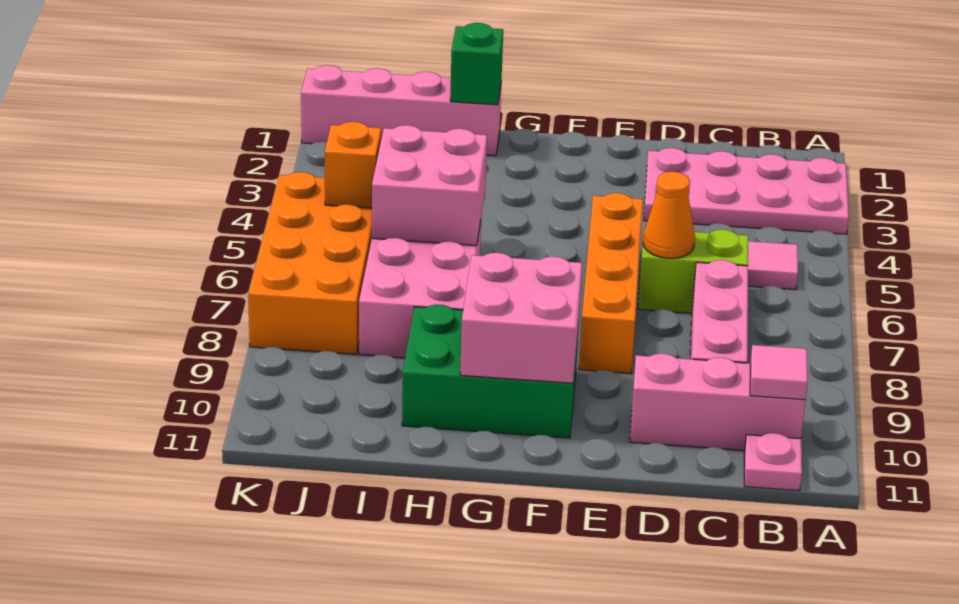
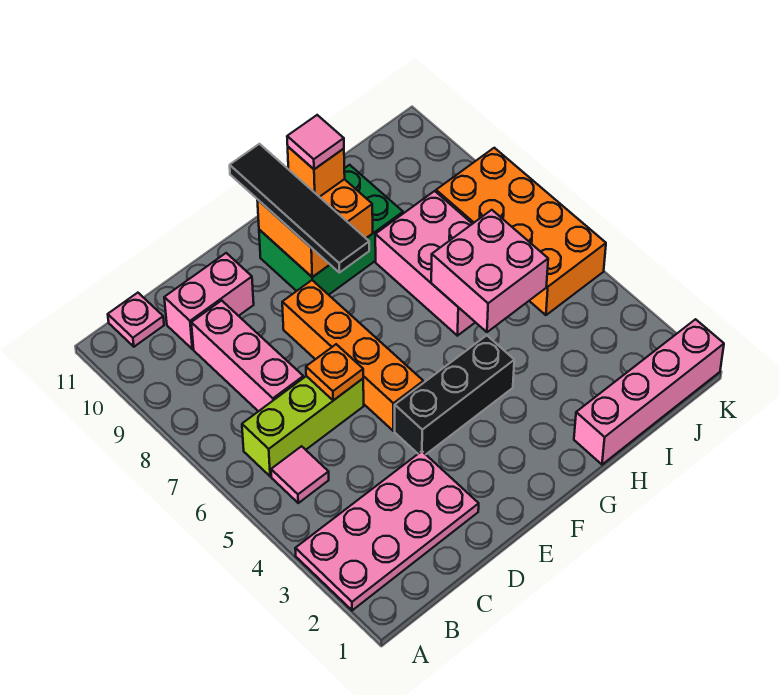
pink brick B10:D10 level 1 -> pink brick C10:D10 level 1
pink tile B10 level 2 -> pink tile G10 level 4
lime brick C6:D6 level 1 -> lime brick B6:D6 level 1
orange cone D6 level 2 -> orange plate D6 level 2
none -> black brick E4:G4 level 1
none -> black tile F8:F11 level 3
pink brick F9:G10 level 2 -> orange brick F9:G10 level 2
green brick H1 level 2 -> none
orange brick J5 level 2 -> orange brick G10 level 3

